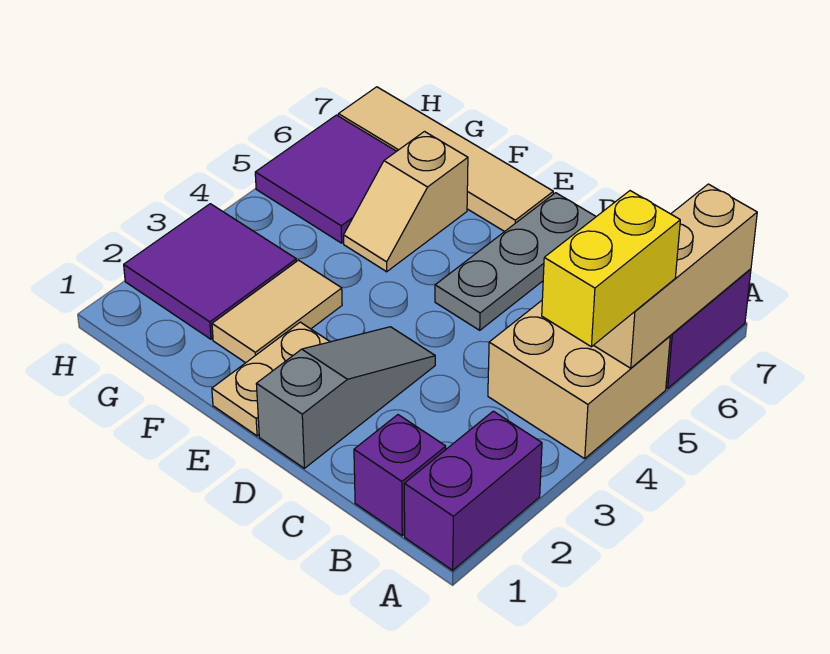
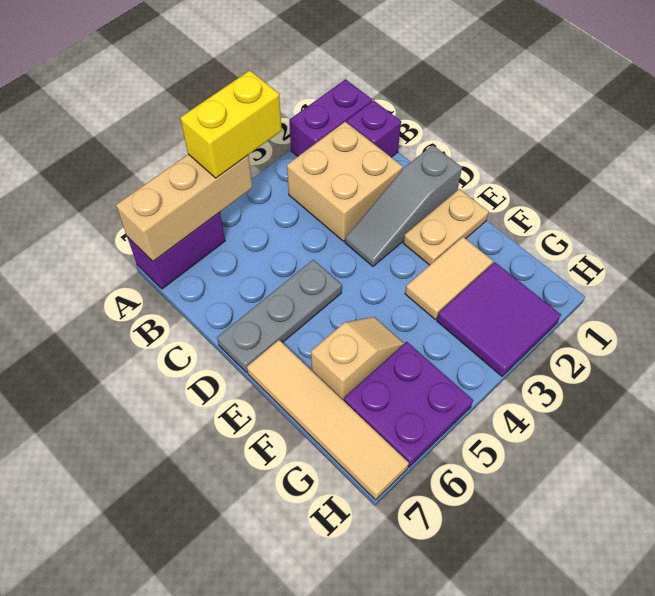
tan brick A4:B5 level 1 -> tan brick B2:C3 level 1
purple tile G5:H6 level 1 -> purple plate G5:H6 level 1

